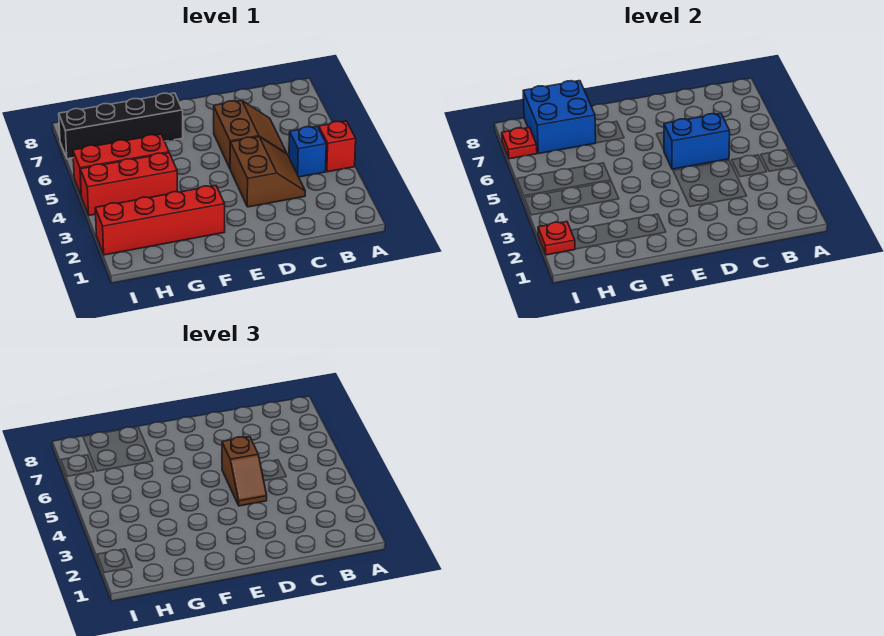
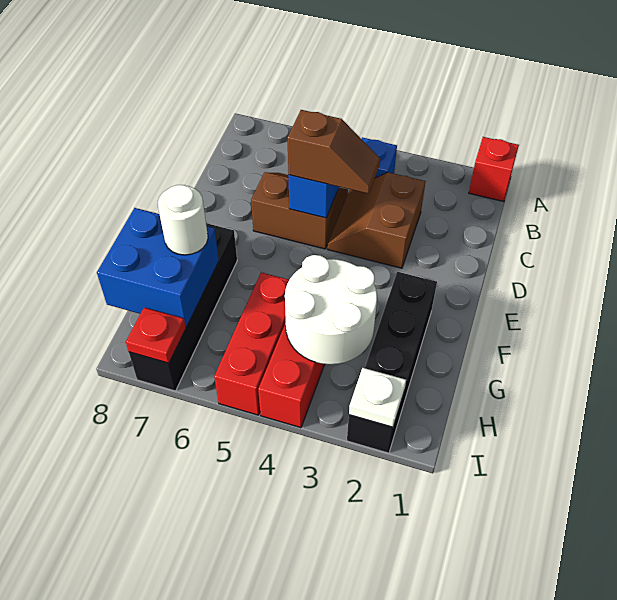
red brick A4 level 1 -> red brick A1 level 1
brown slope C3:D4 level 1 top D -> brown slope C3:D4 level 1 top 3
red brick F2:I2 level 1 -> black brick F2:I2 level 1
none -> white round brick G3:H4 level 2
none -> white round brick G7 level 3
red plate I2 level 2 -> white plate I2 level 2

